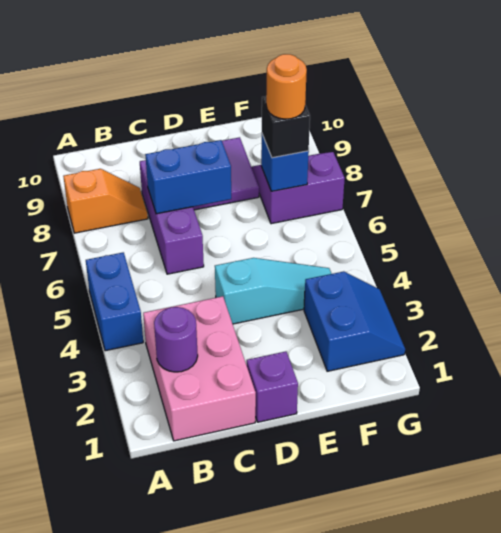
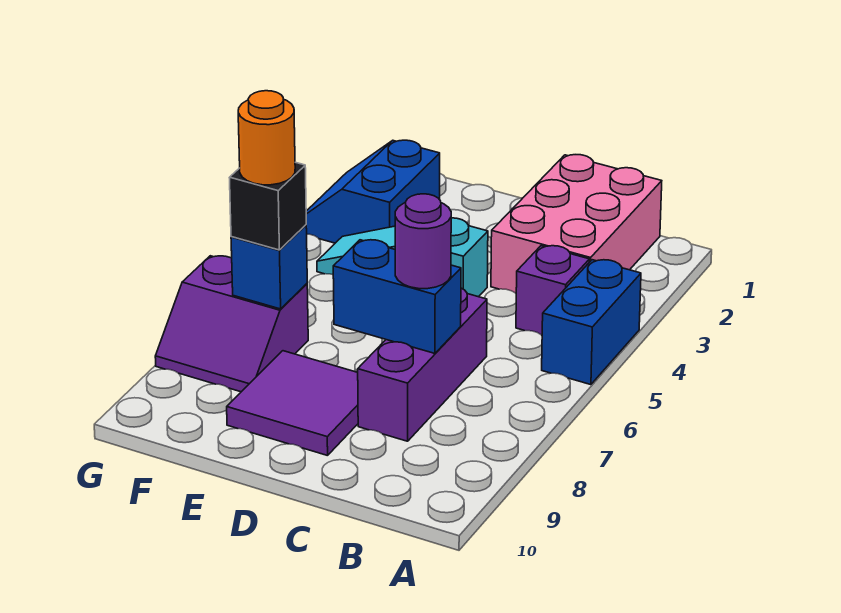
orange slope A8:B8 level 1 top A -> none
purple round brick B2 level 2 -> purple round brick C7 level 3
purple brick D1 level 1 -> purple brick B4 level 1

